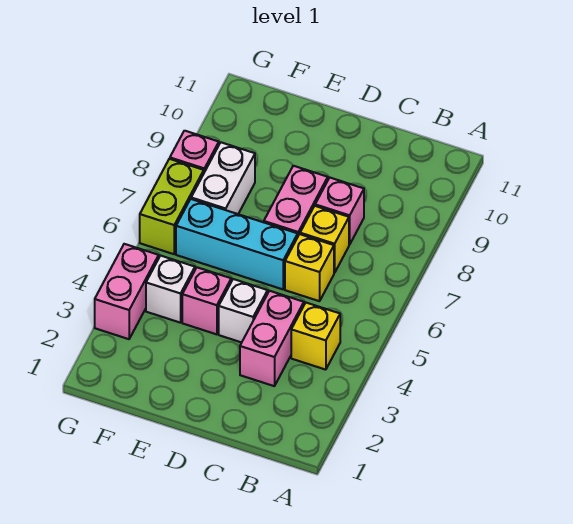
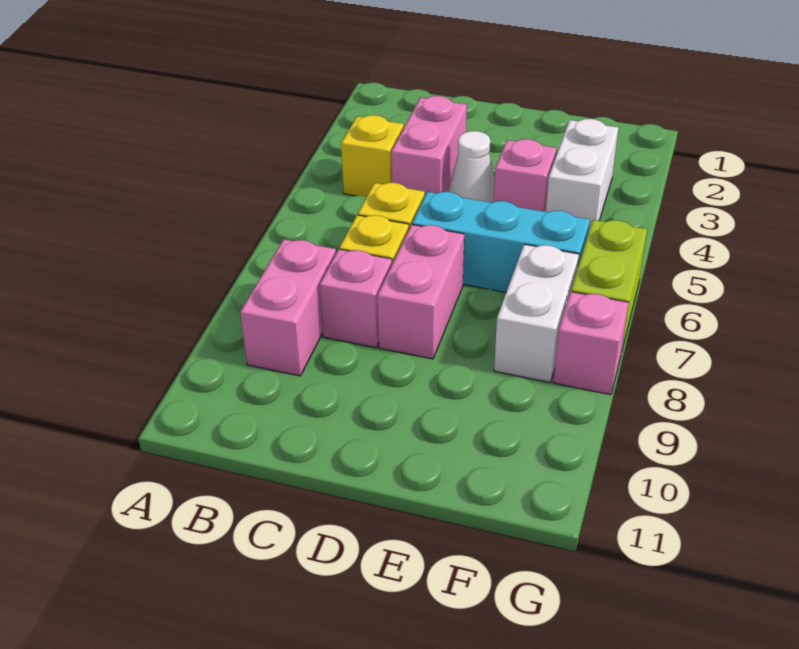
white brick D4 level 1 -> white cone D4 level 1
white brick F4 level 1 -> white brick F3:F4 level 1
pink brick G3:G4 level 1 -> pink brick B8:B9 level 1

